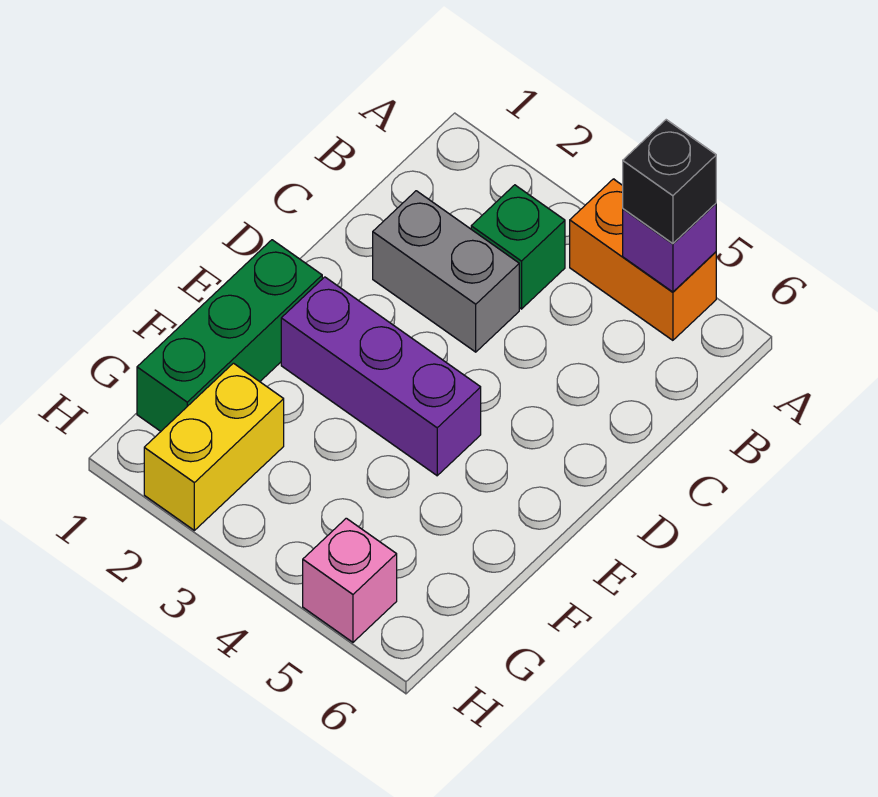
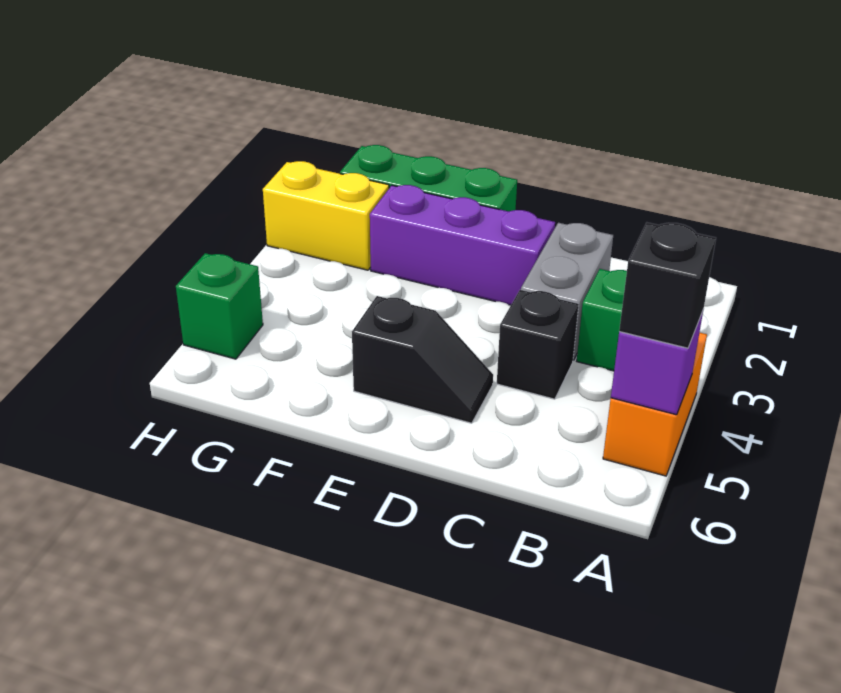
none -> black brick C4 level 1
none -> black slope D5:E5 level 1 top E
purple brick E2:E4 level 1 -> purple brick D2:F2 level 1
pink brick H5 level 1 -> green brick H5 level 1

